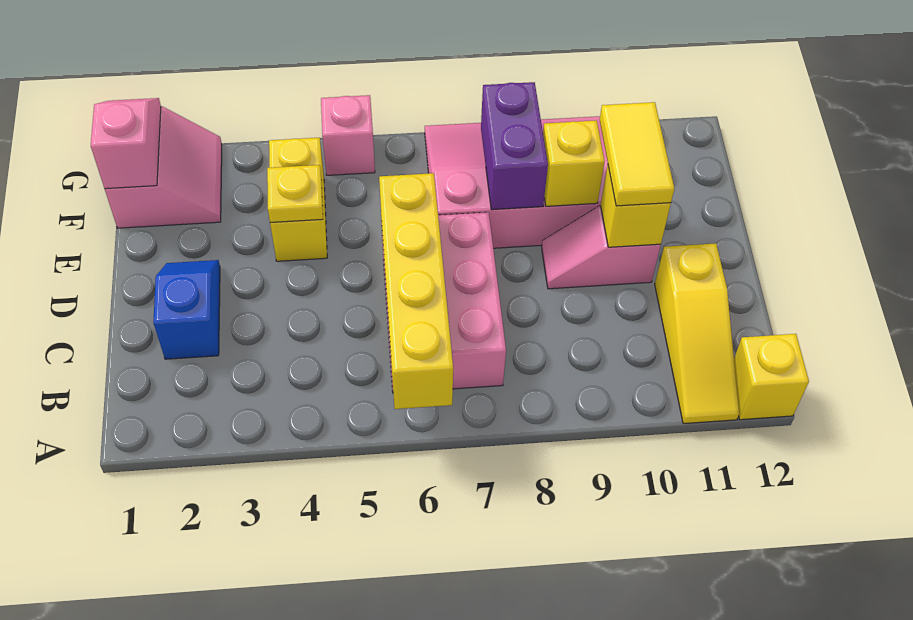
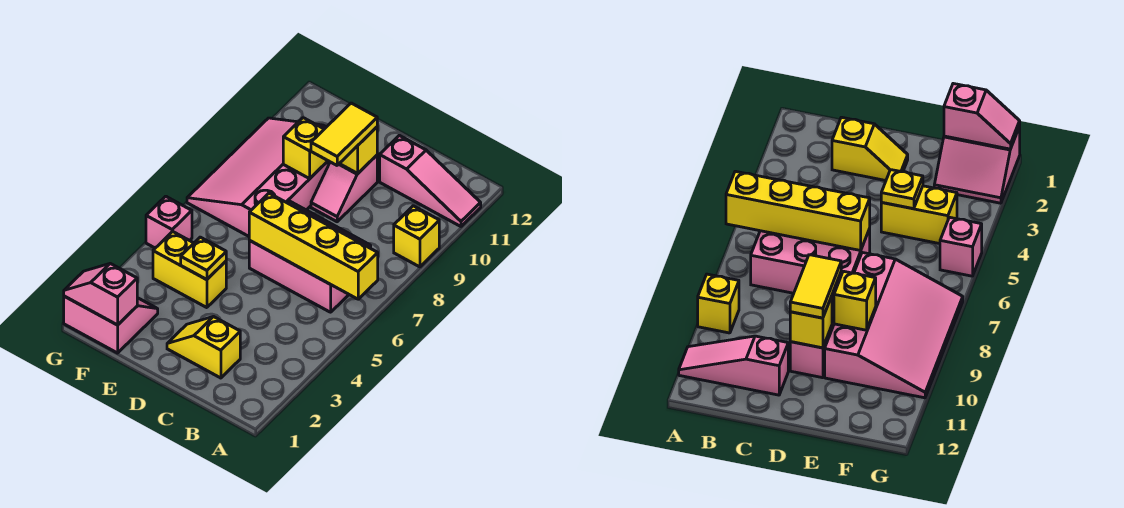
yellow slope A11:C11 level 1 top C -> pink slope A11:C11 level 1 top C
yellow brick A12 level 1 -> yellow brick A9 level 1
blue slope C2:D2 level 1 top C -> yellow slope C2:D2 level 1 top C
yellow tile D10:E10 level 3 -> yellow tile D9:D10 level 3
purple brick E8:F8 level 2 -> none

